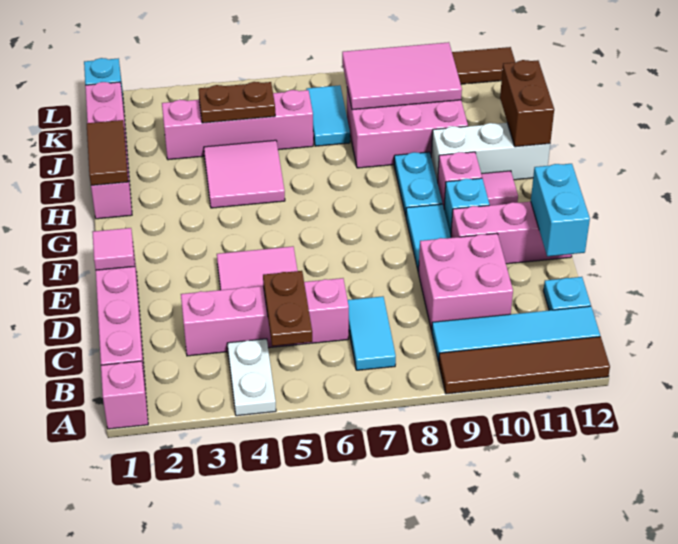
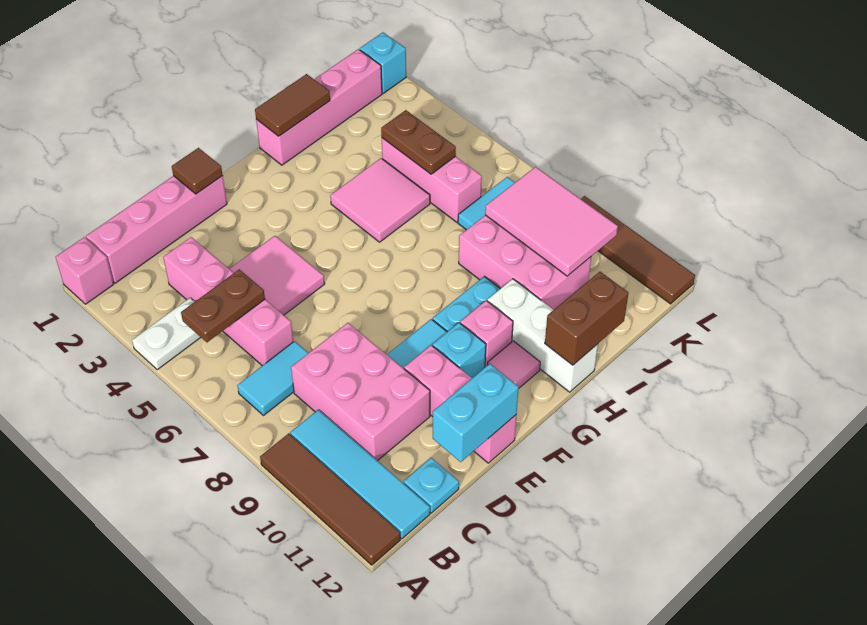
pink brick C9:D10 level 1 -> pink brick C8:D10 level 1
pink tile E1 level 2 -> brown tile E1 level 2
pink brick J3:J6 level 1 -> pink brick J4:J6 level 1

